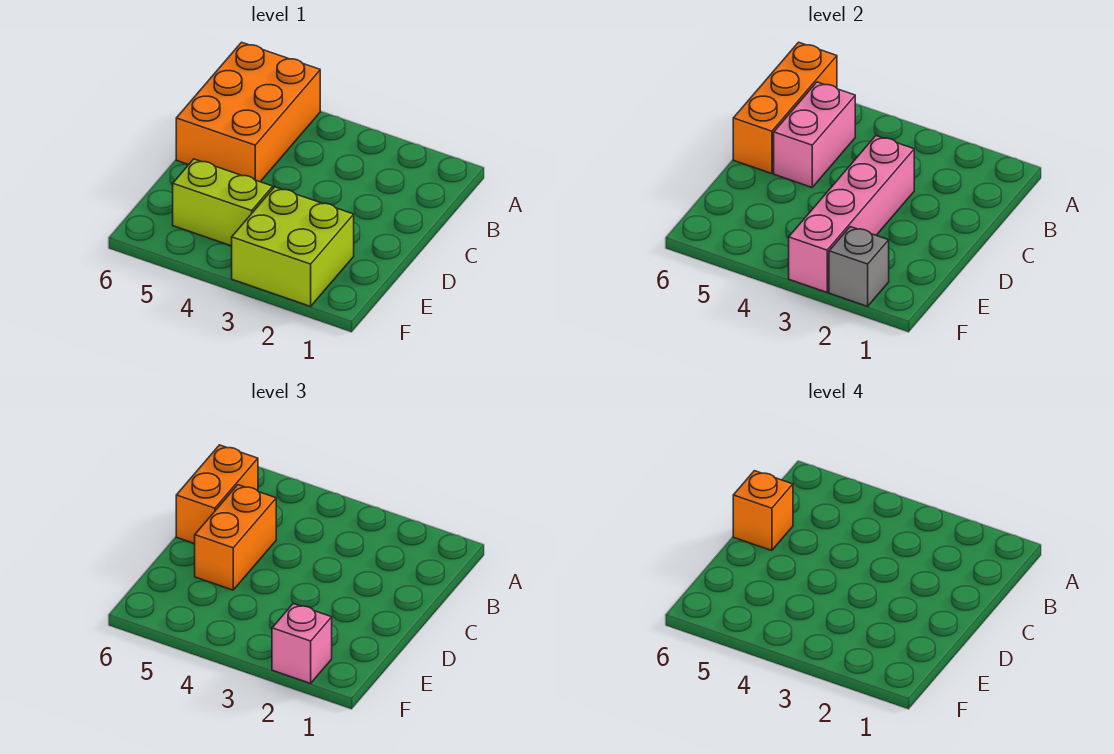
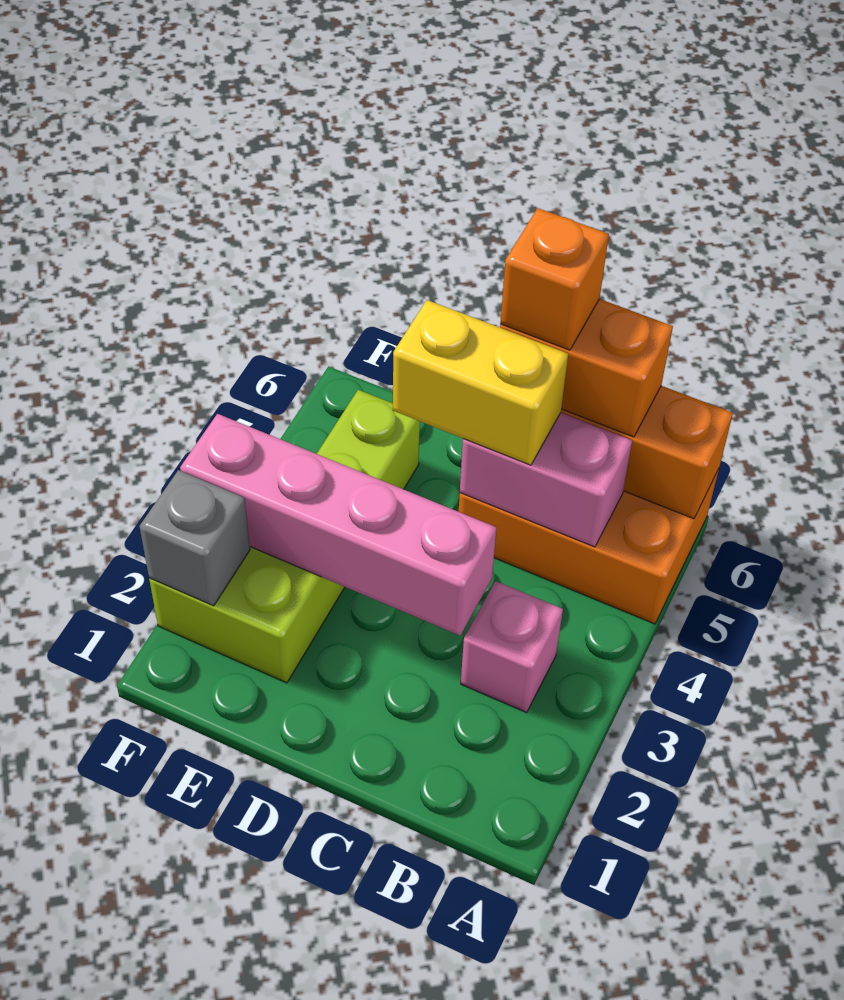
orange brick C5:D5 level 3 -> yellow brick C5:D5 level 3
pink brick F2 level 3 -> pink brick B3 level 1

